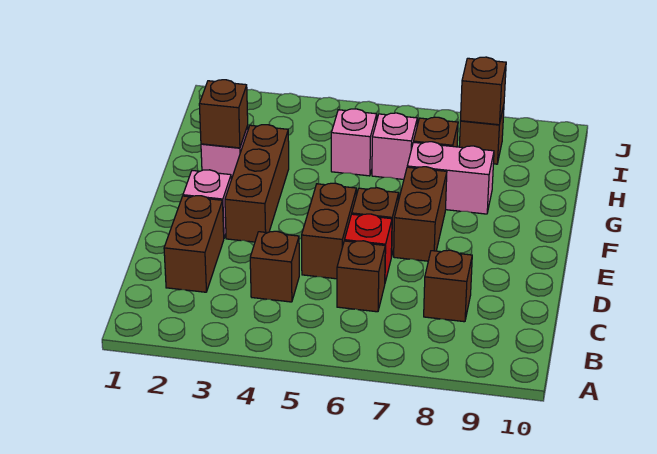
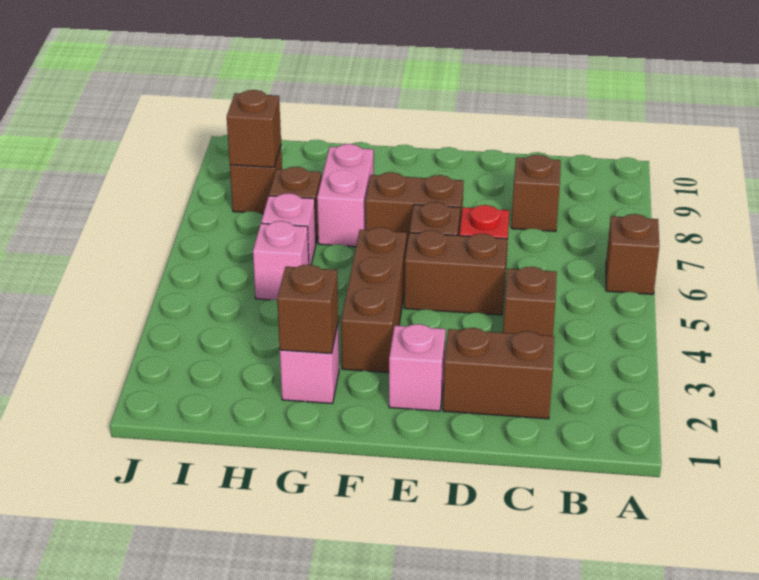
brown brick C6 level 1 -> brown brick A6 level 1
brown brick E3:G3 level 1 -> brown brick F3:F5 level 1

